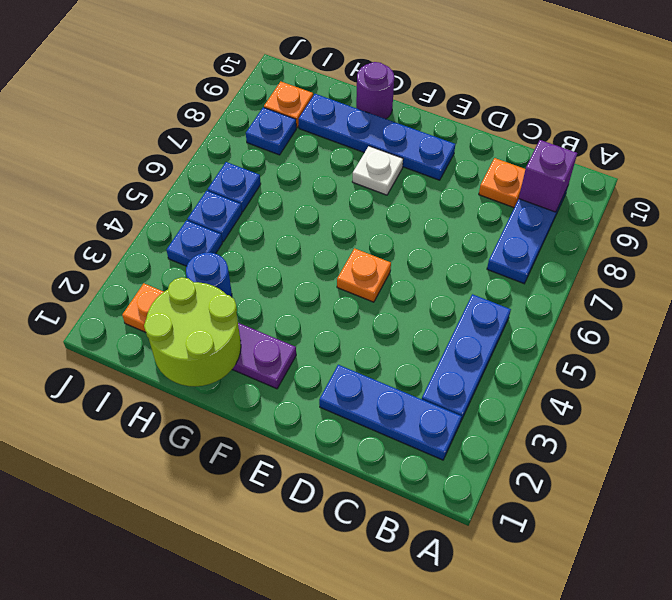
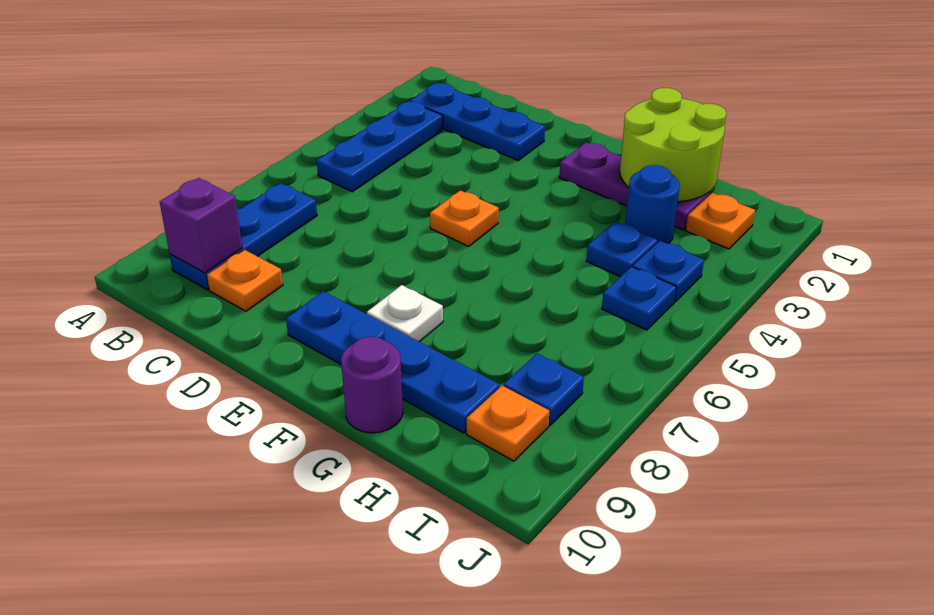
blue plate I6 level 1 -> blue plate H4 level 1

